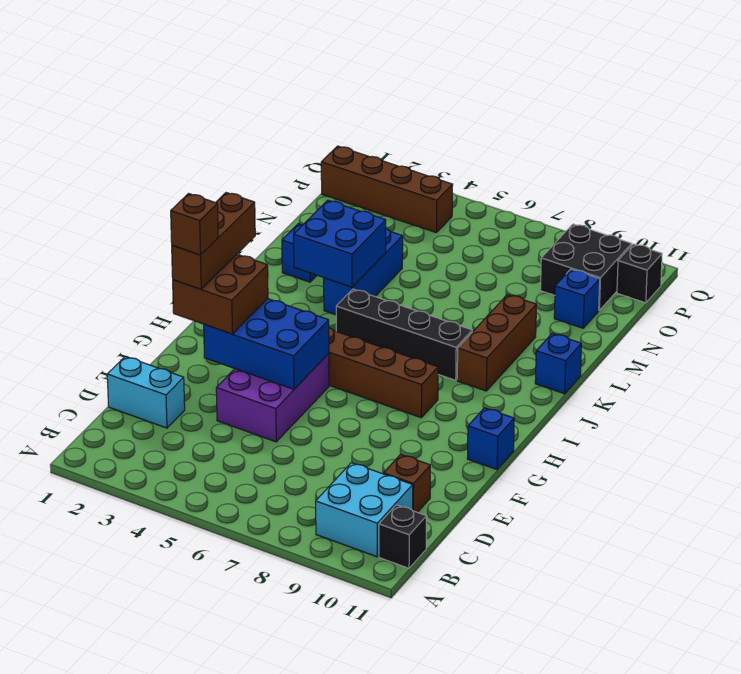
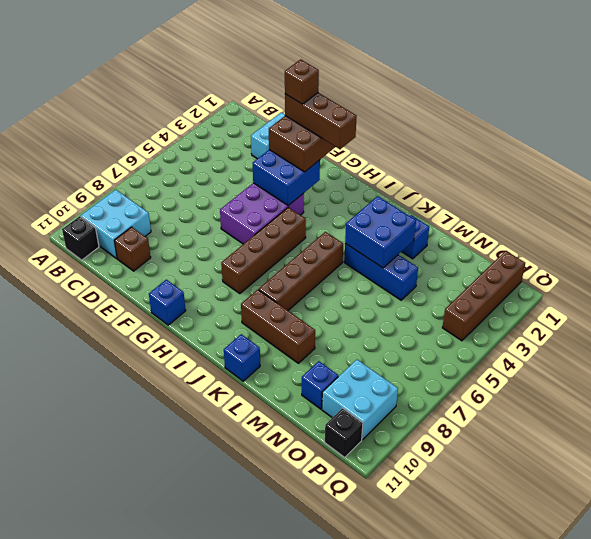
purple brick E4:G5 level 1 -> purple brick F4:G6 level 1
blue brick F3:G5 level 2 -> blue brick F3:G4 level 2
black brick J5:J8 level 1 -> brown brick J5:J8 level 1
black brick O9:P10 level 1 -> cyan brick O9:P10 level 1

